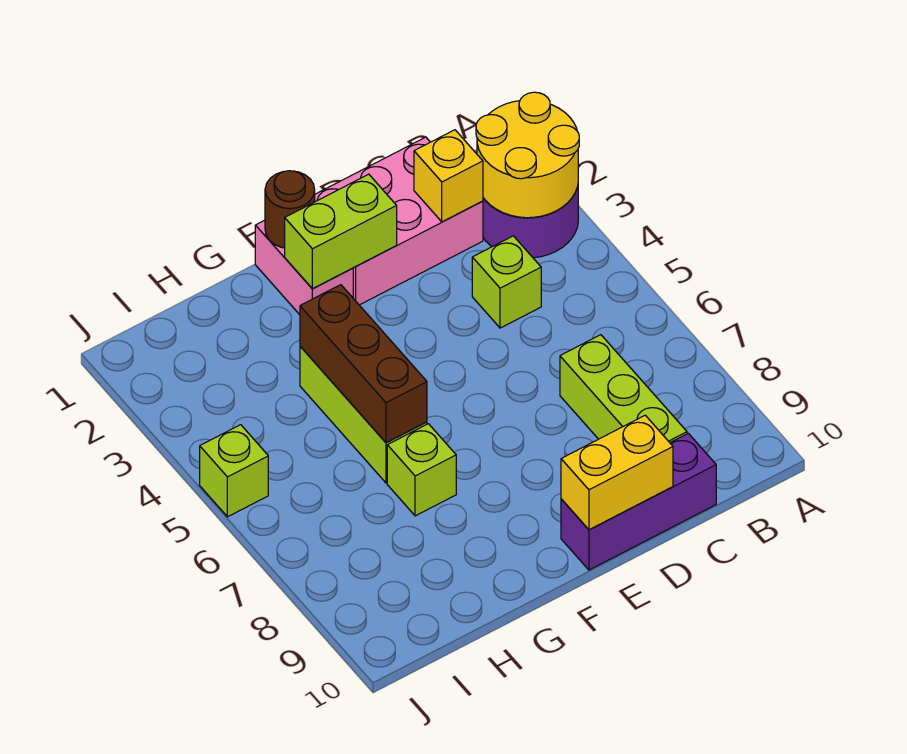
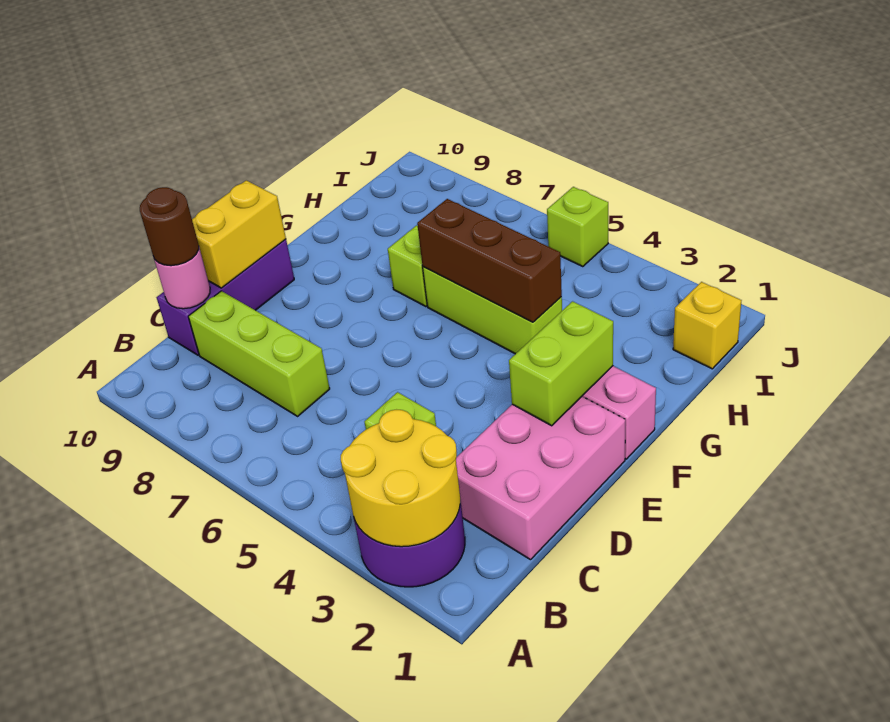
yellow brick C2 level 2 -> yellow brick I1 level 1
none -> pink round brick C10 level 2
brown round brick F1 level 2 -> brown round brick C10 level 3

